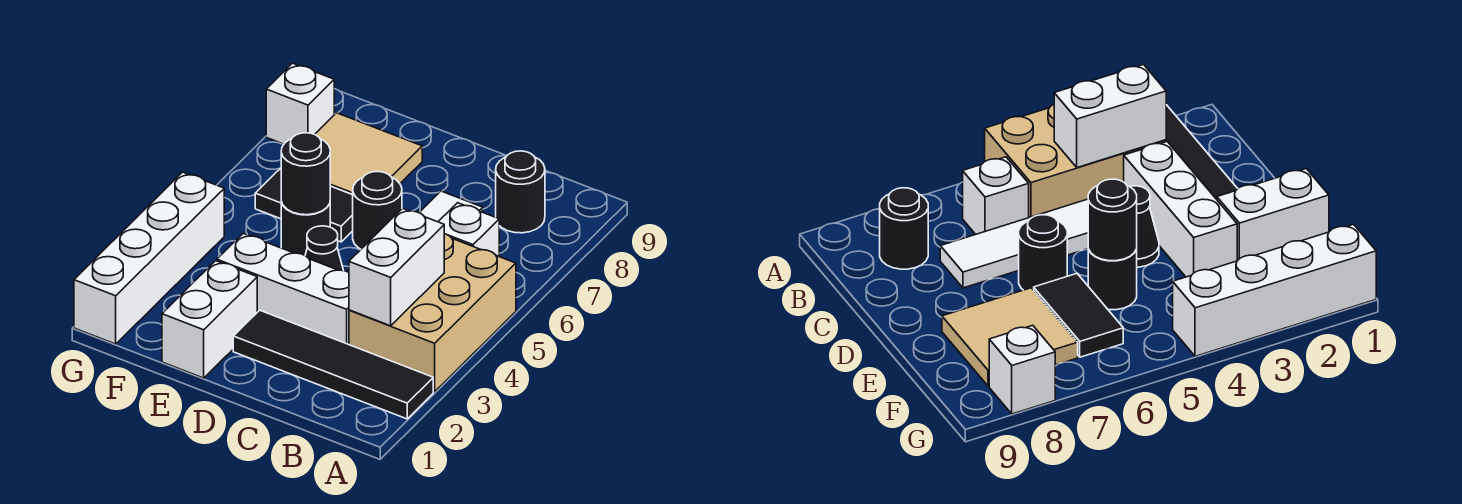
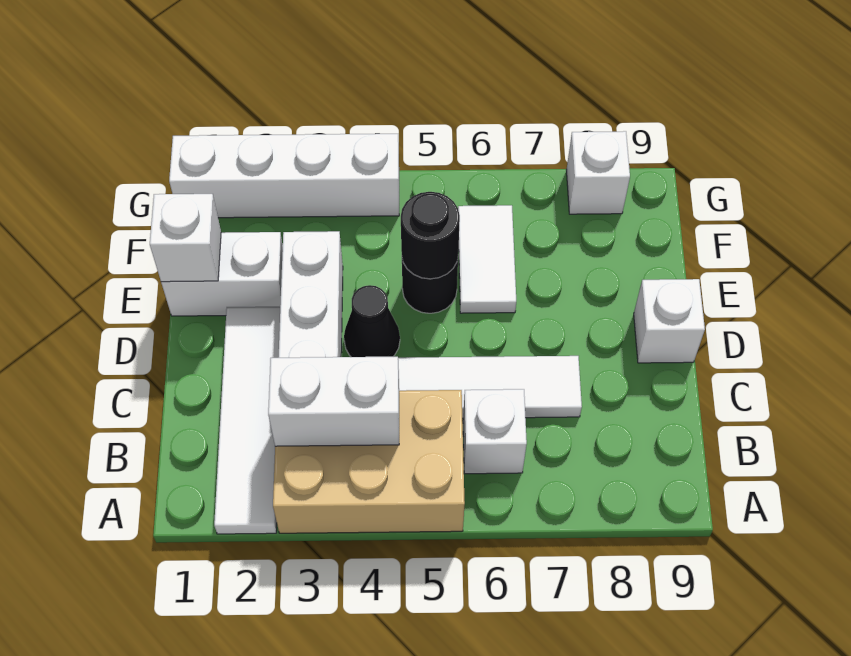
black tile A2:D2 level 1 -> white tile A2:D2 level 1
black round brick B8 level 1 -> none
black round brick D6 level 1 -> none
none -> white brick D9 level 1
none -> white brick E1 level 2
black tile E6:F6 level 1 -> white tile E6:F6 level 1
tan tile E7:F8 level 1 -> none

